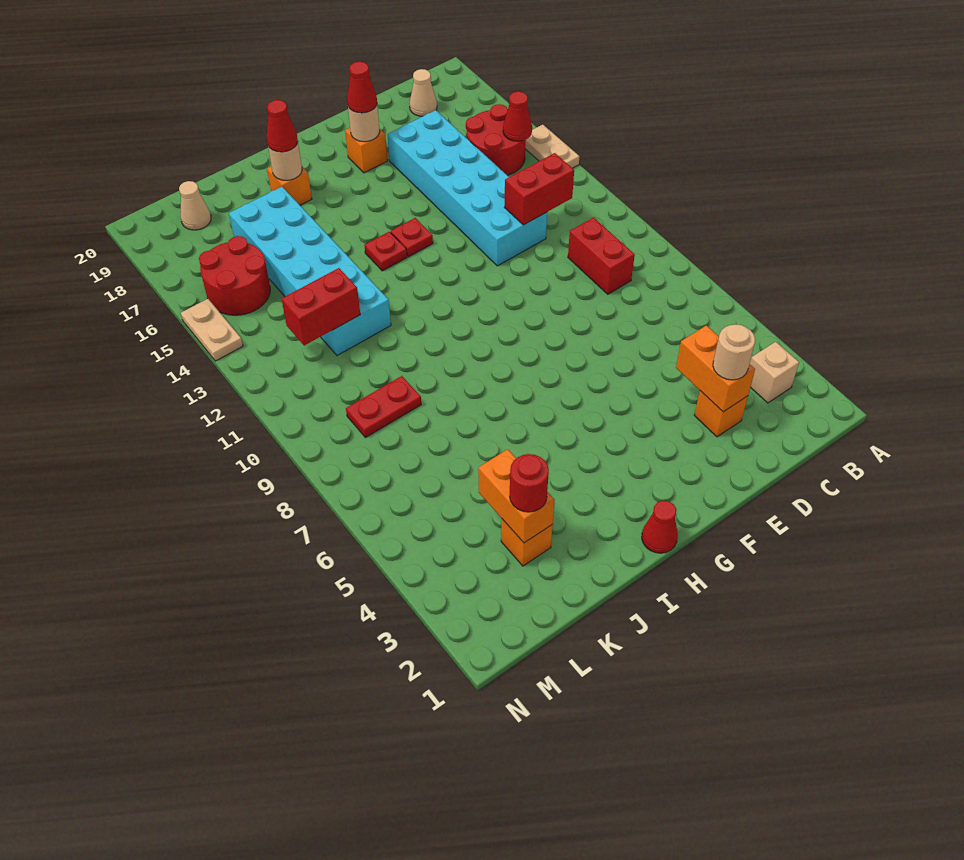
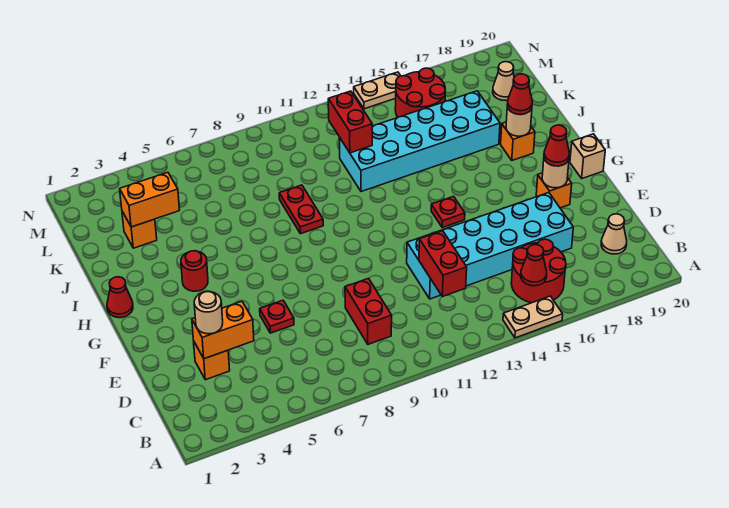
tan brick B3 level 1 -> tan brick G20 level 1
red brick C9:C10 level 1 -> red brick C9:D9 level 1
red plate H14 level 1 -> red plate E6 level 1
red round brick K3 level 3 -> red round brick H4 level 1
red plate K9:L9 level 1 -> red plate I9:J9 level 1

